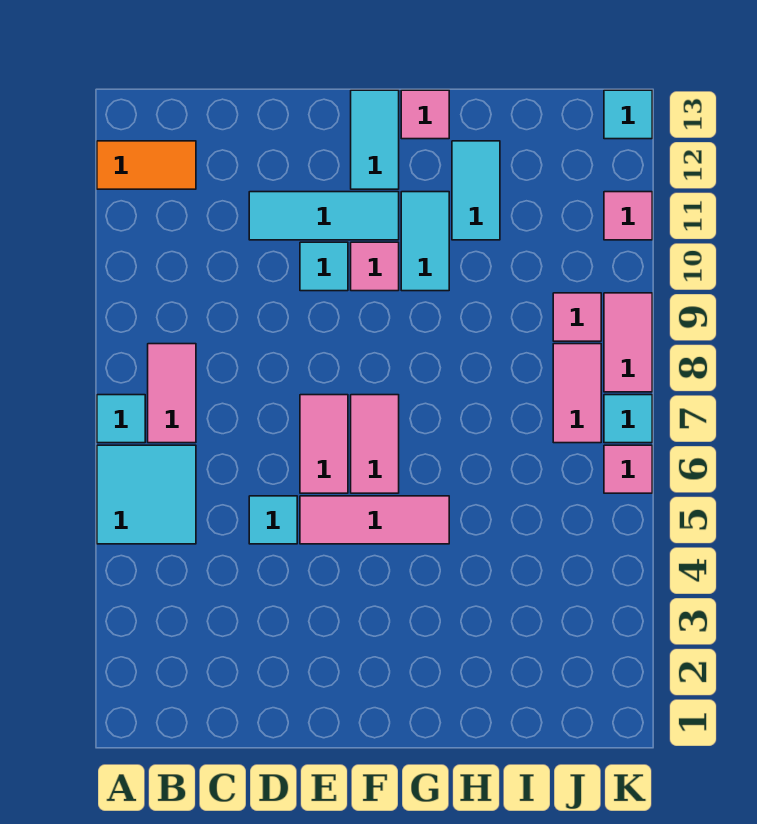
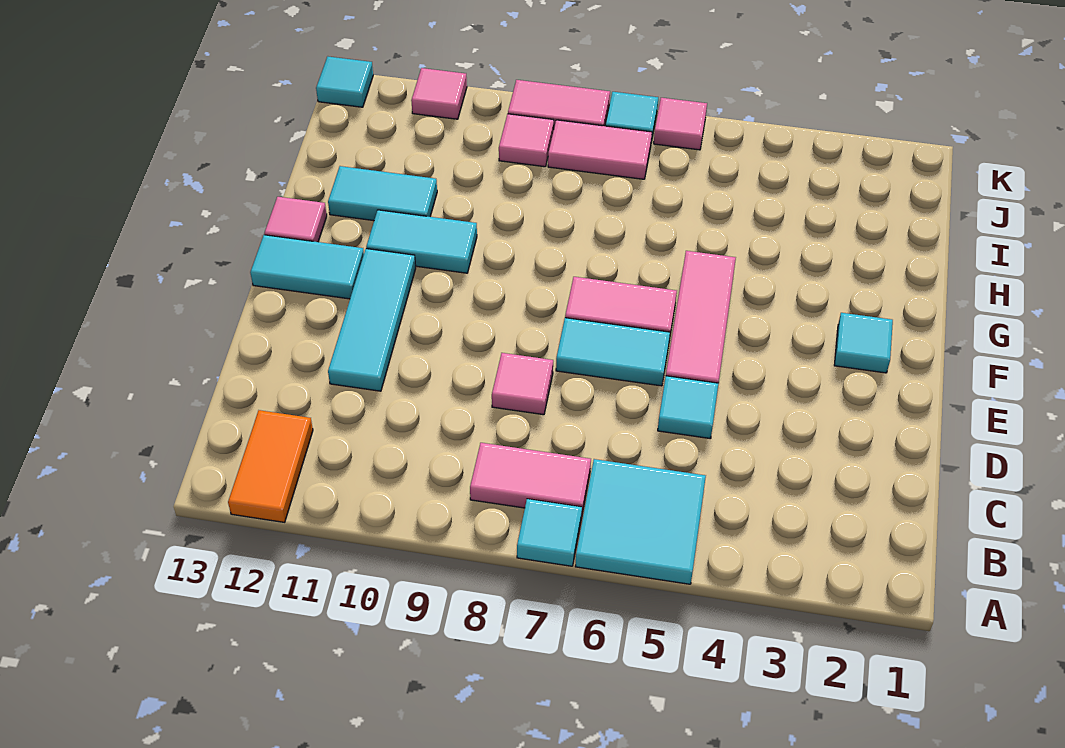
pink tile E6:E7 level 1 -> cyan tile E6:E7 level 1
cyan tile E10 level 1 -> cyan tile F2 level 1
pink tile F10 level 1 -> pink tile D8 level 1

